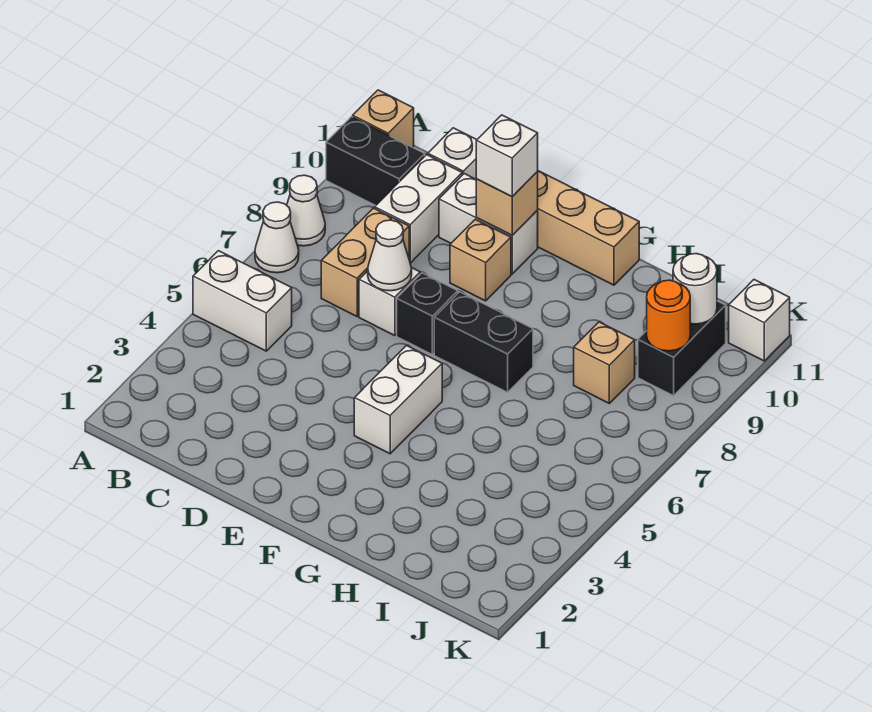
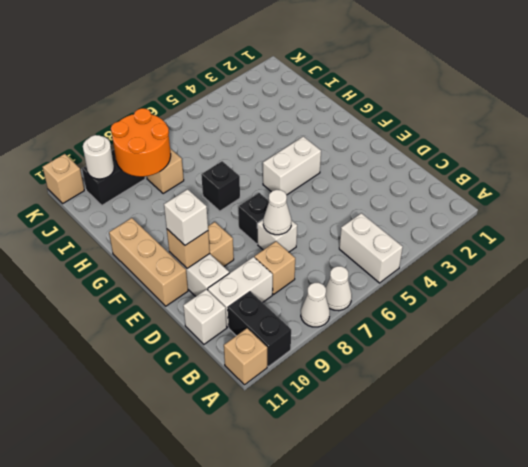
tan brick C7:C8 level 1 -> tan brick C8 level 1
black brick F7:G7 level 1 -> black brick G7 level 1
orange round brick J9 level 2 -> orange round brick I8:J9 level 2
white brick K11 level 1 -> tan brick K11 level 1

